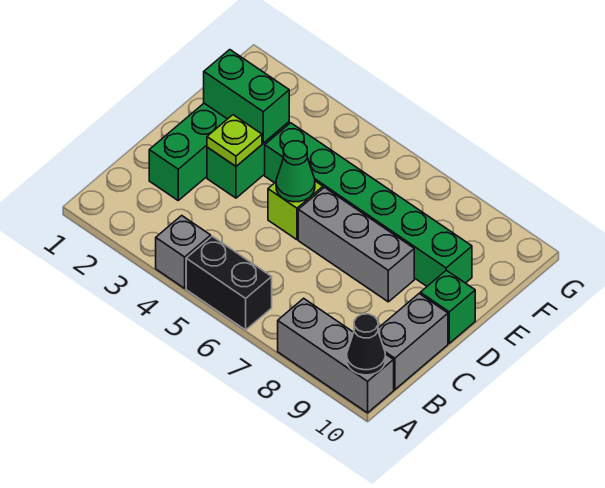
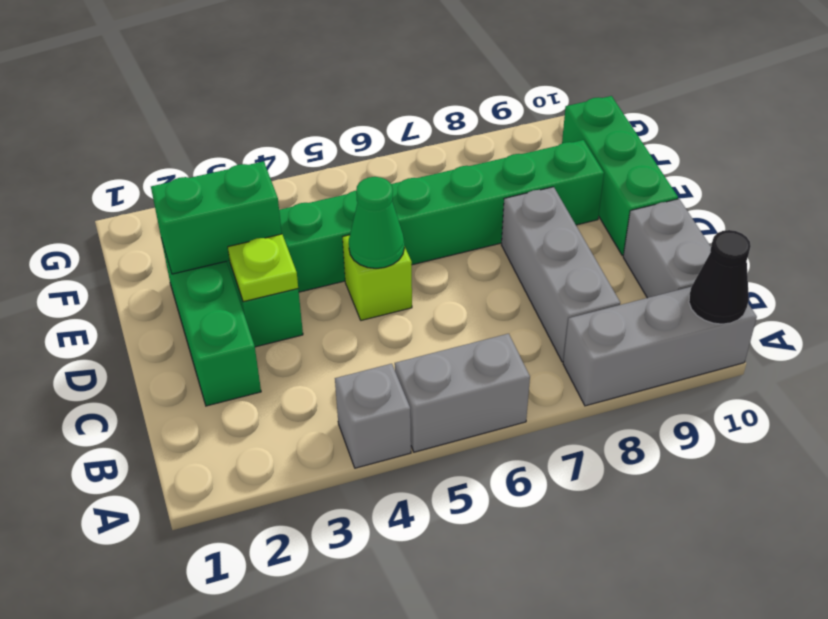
black brick A5:A6 level 1 -> grey brick A5:A6 level 1
grey brick D6:D8 level 1 -> grey brick B8:D8 level 1
green brick D10 level 1 -> green brick D10:F10 level 1

